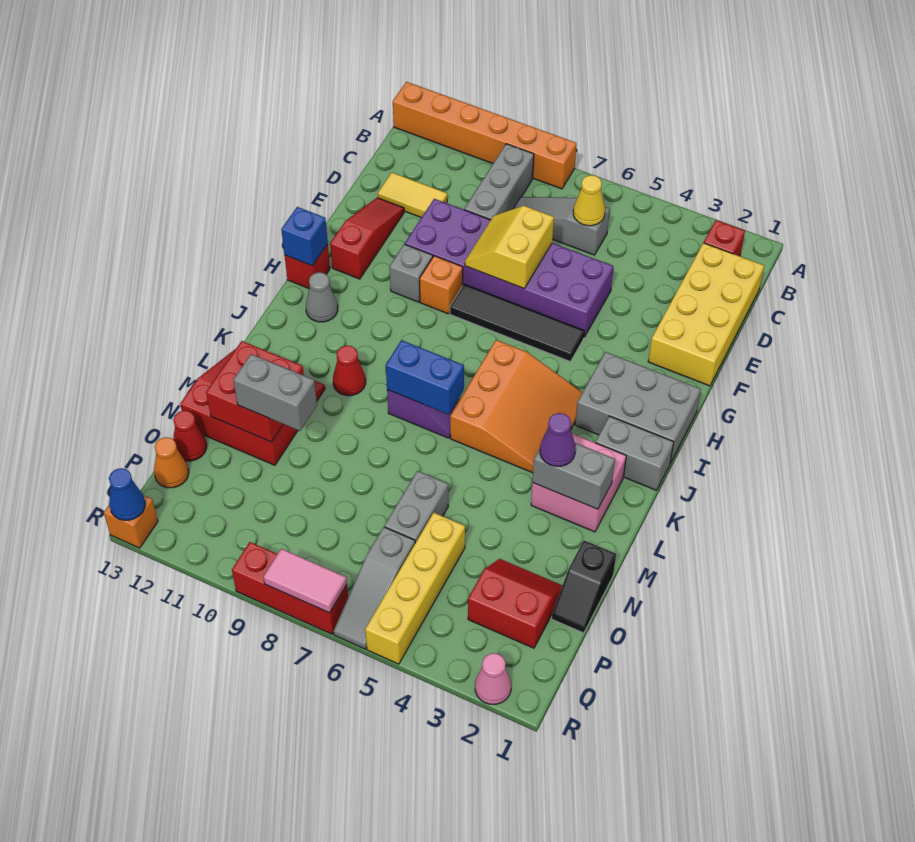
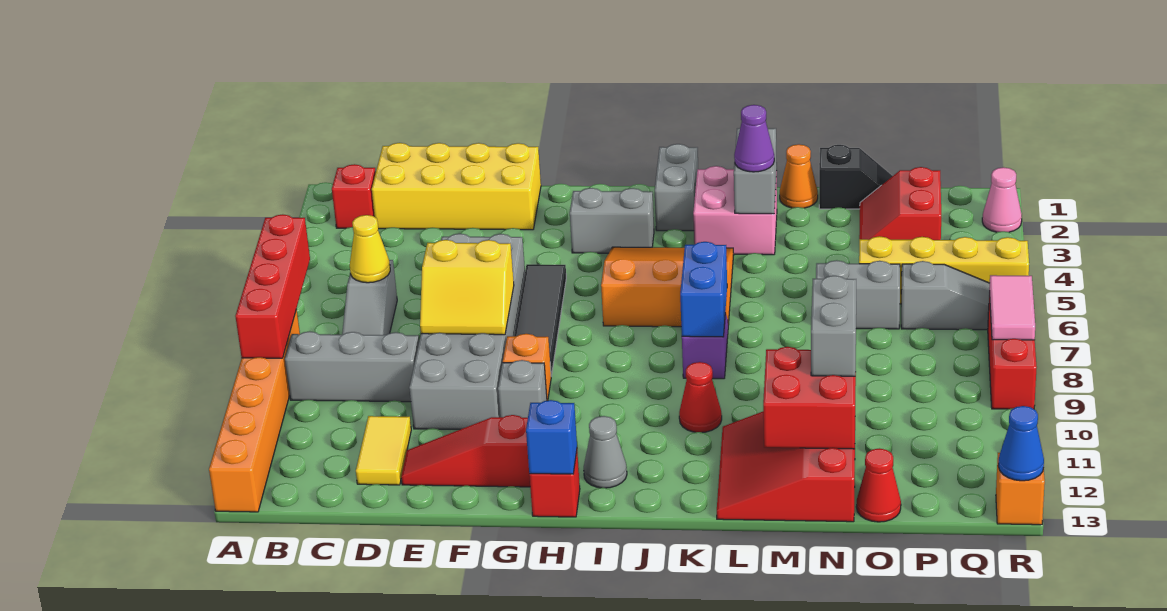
none -> red brick A6:A9 level 2
purple brick E5:F10 level 1 -> grey brick E5:F10 level 1
grey brick H1:I3 level 1 -> grey brick H3:I3 level 1
orange cone P13 level 1 -> orange cone M1 level 1

